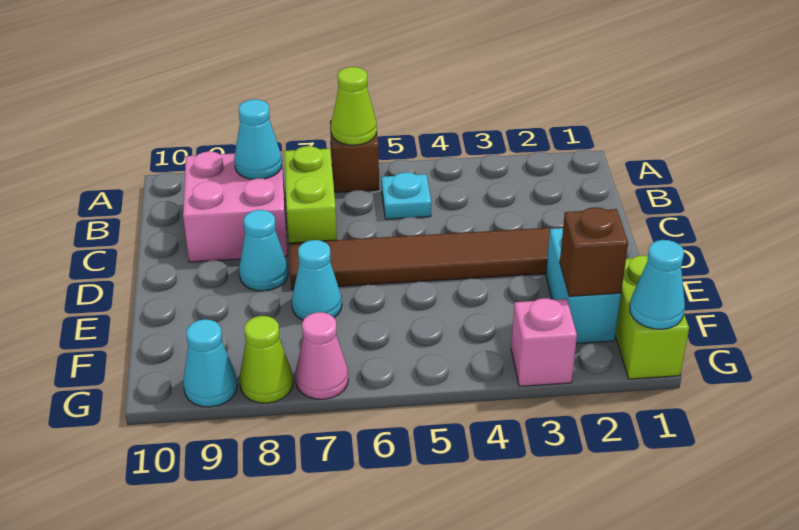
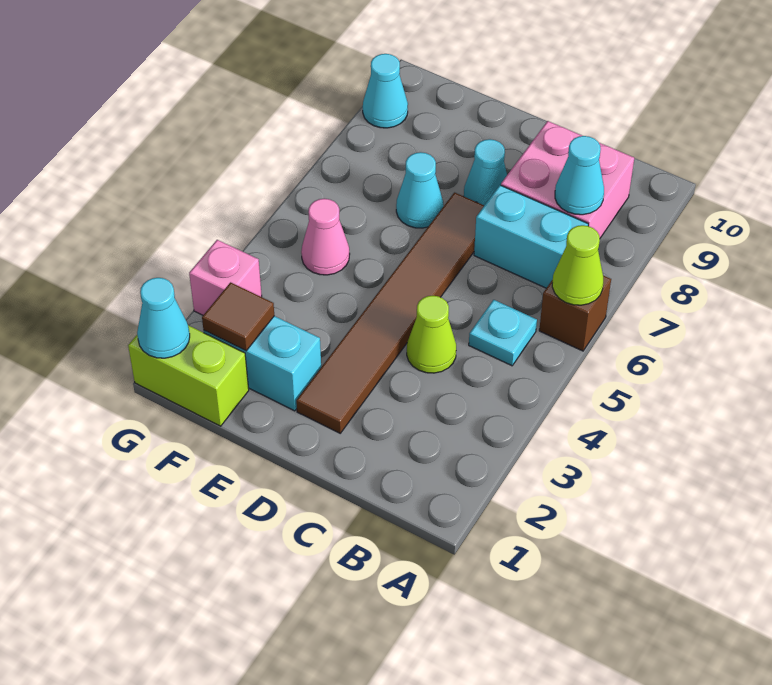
lime brick B7:C7 level 1 -> cyan brick B7:C7 level 1
brown brick F2 level 2 -> brown tile F2 level 2
pink cone G7 level 1 -> pink cone F5 level 1
lime cone G8 level 1 -> lime cone C4 level 1

